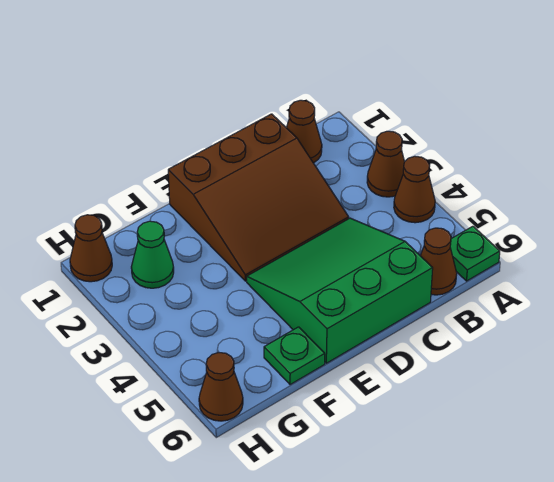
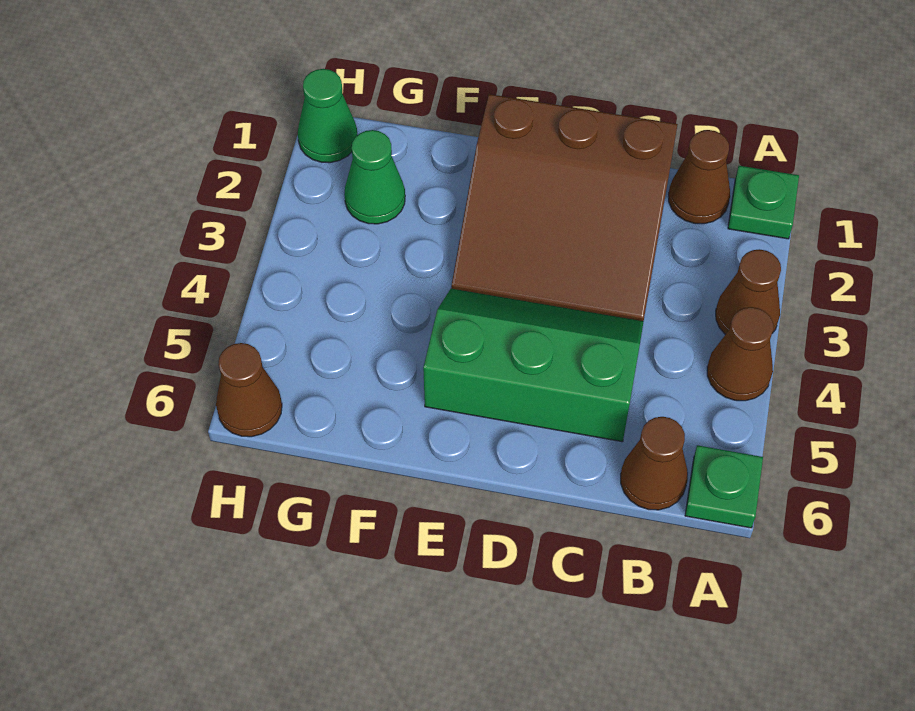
green slope C4:E6 level 1 top 6 -> green slope C4:E5 level 1 top 5
green plate F6 level 1 -> green plate A1 level 1
brown cone H1 level 1 -> green cone H1 level 1

